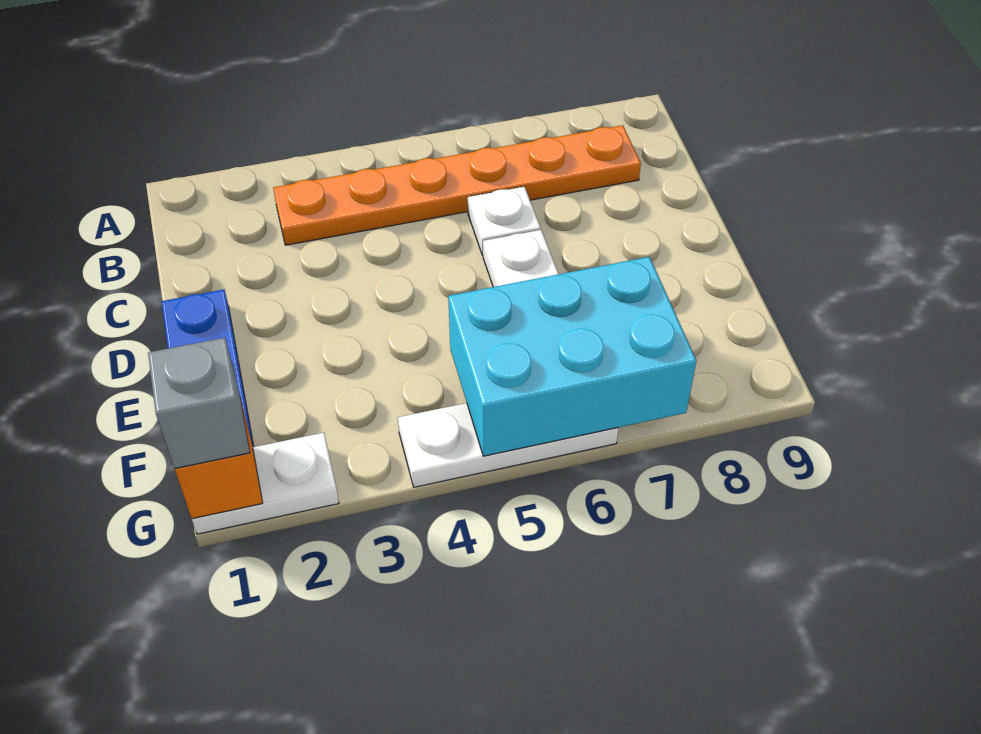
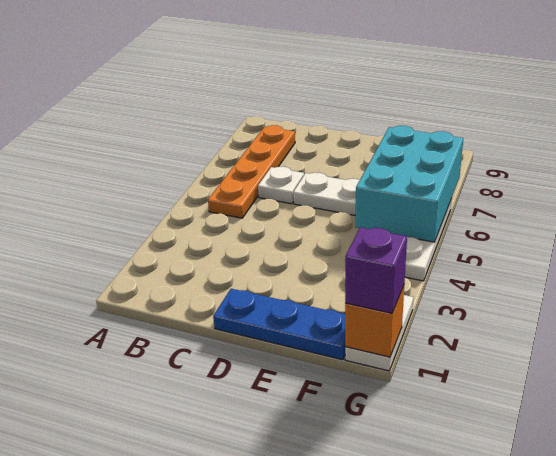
orange plate B3:B8 level 1 -> orange plate B5:B8 level 1
grey brick G1 level 3 -> purple brick G1 level 3

